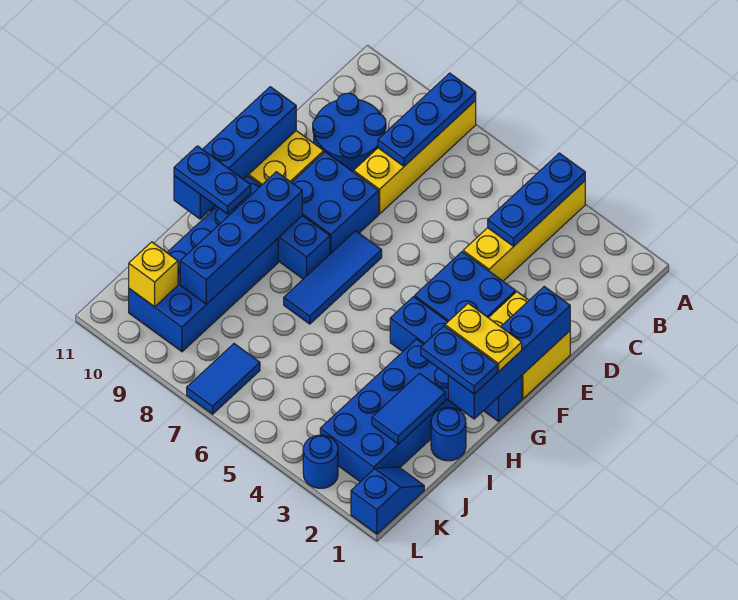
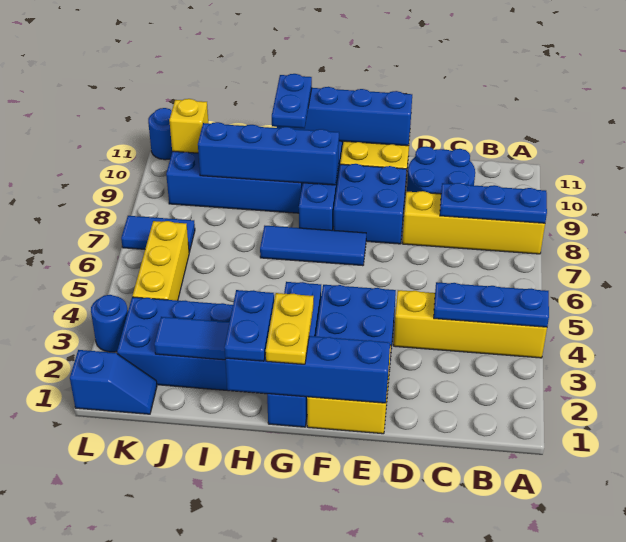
blue round brick I1 level 1 -> blue round brick L11 level 1
none -> yellow brick K4:K6 level 1

